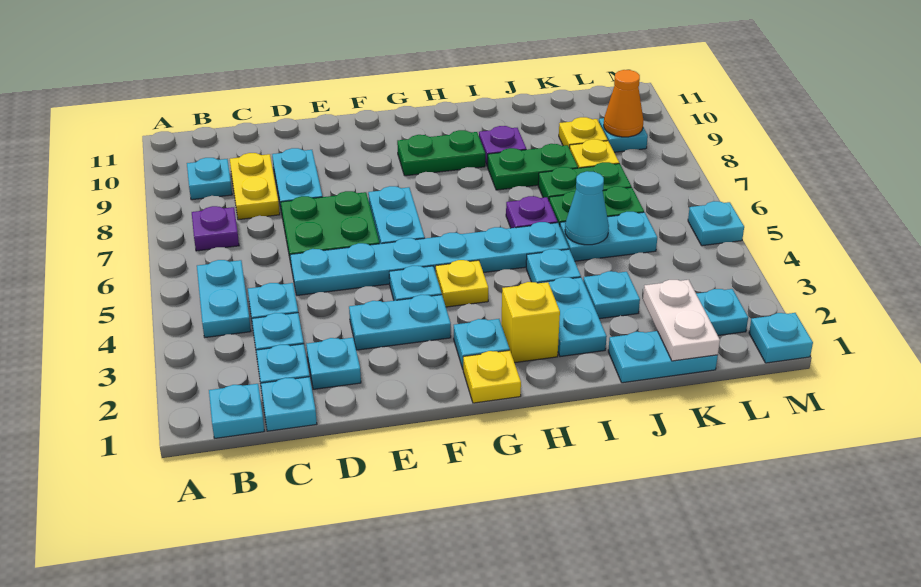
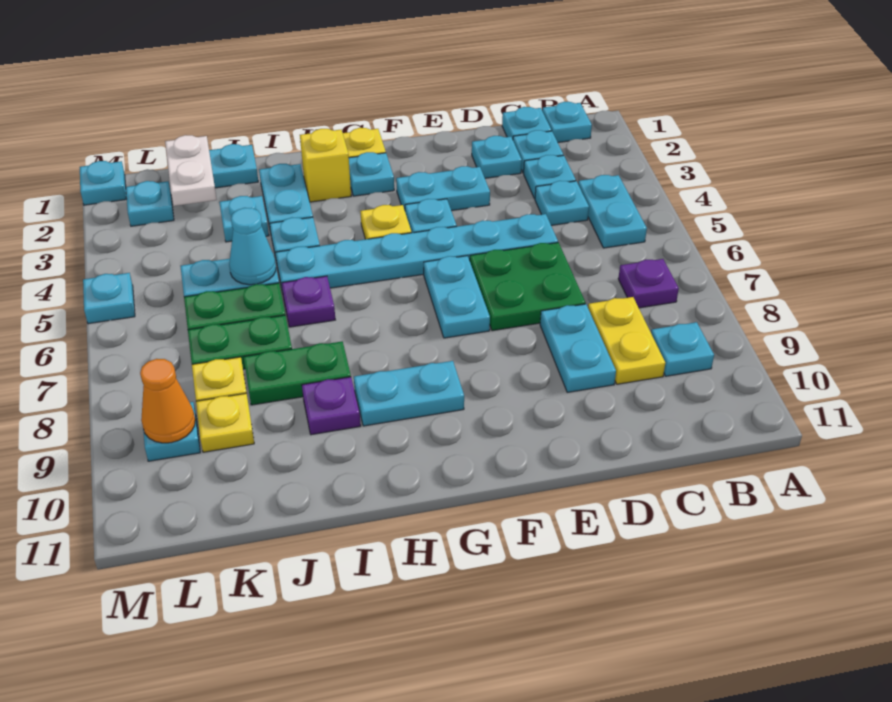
green plate G9:H9 level 1 -> cyan plate G9:H9 level 1

